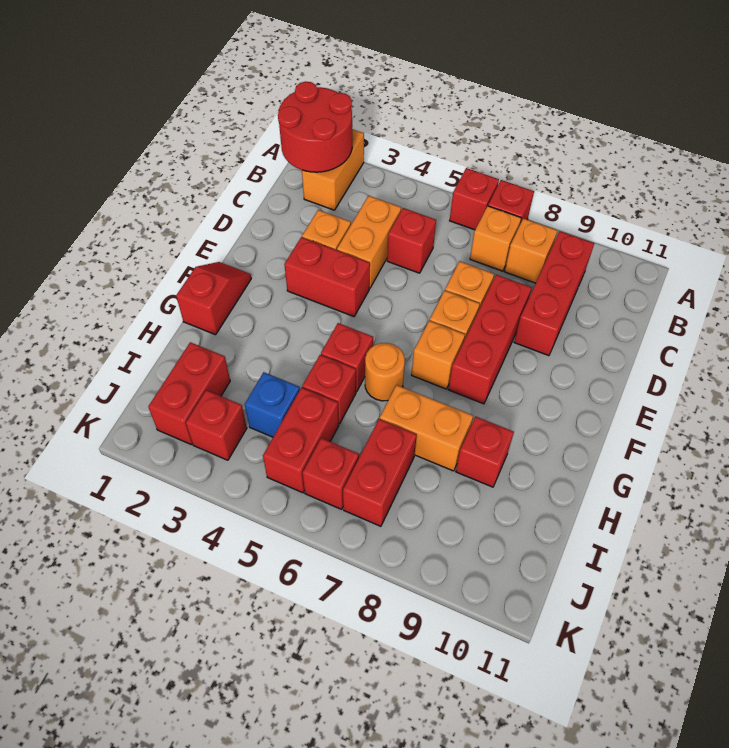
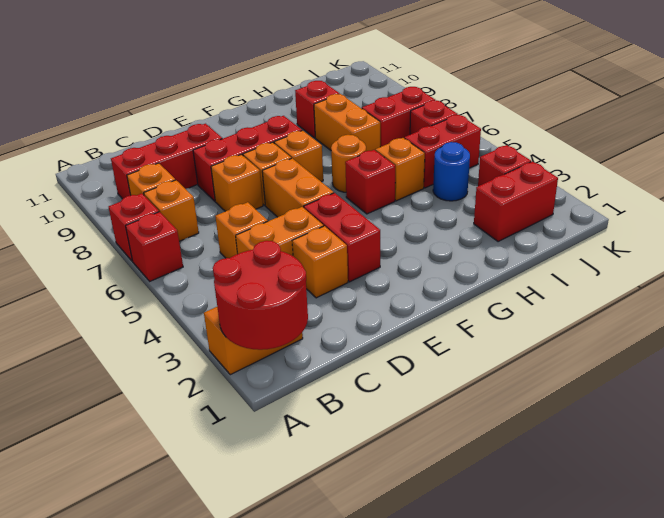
red brick C5 level 1 -> orange brick C5 level 1
none -> orange brick E5:E6 level 1
red slope F1:G1 level 1 top G -> none
red brick H5 level 1 -> orange brick H5 level 1
blue brick I4 level 1 -> blue round brick I4 level 1

